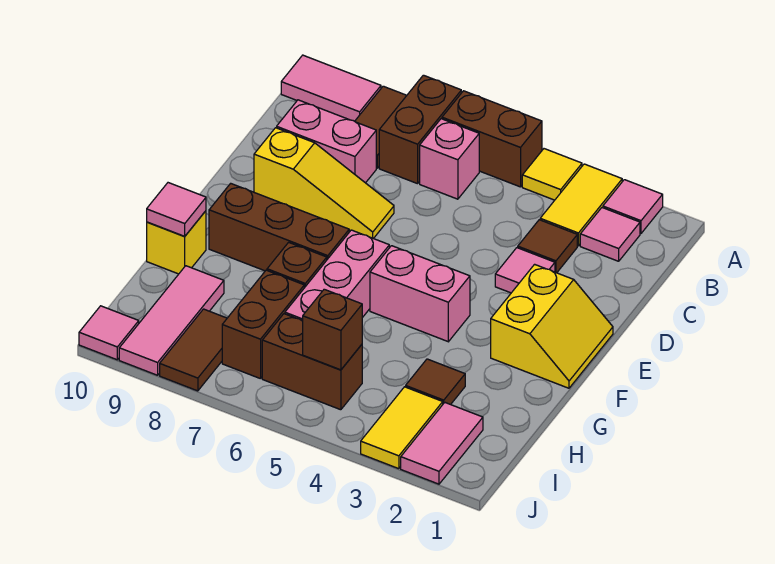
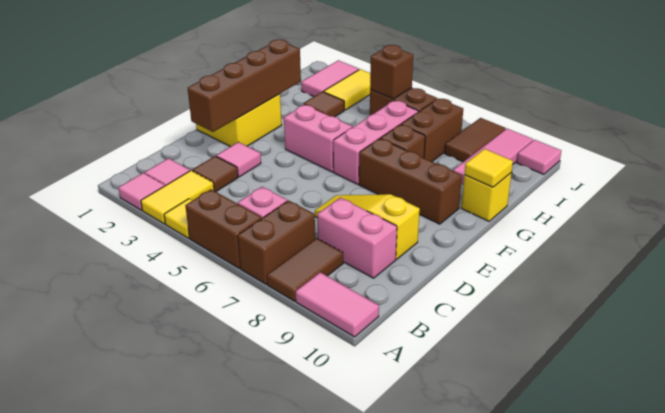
none -> brown brick D2:G2 level 2
pink tile G10 level 2 -> yellow tile G10 level 2

